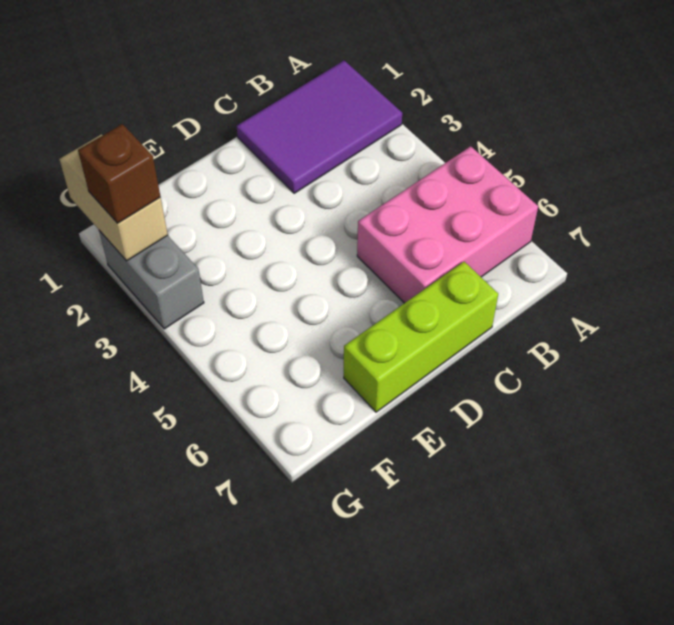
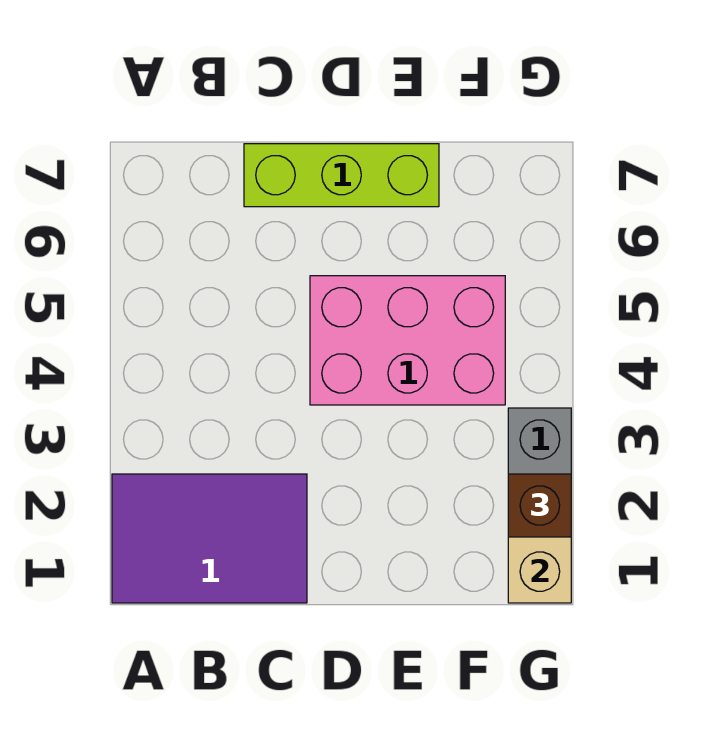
pink brick A5:C6 level 1 -> pink brick D4:F5 level 1

